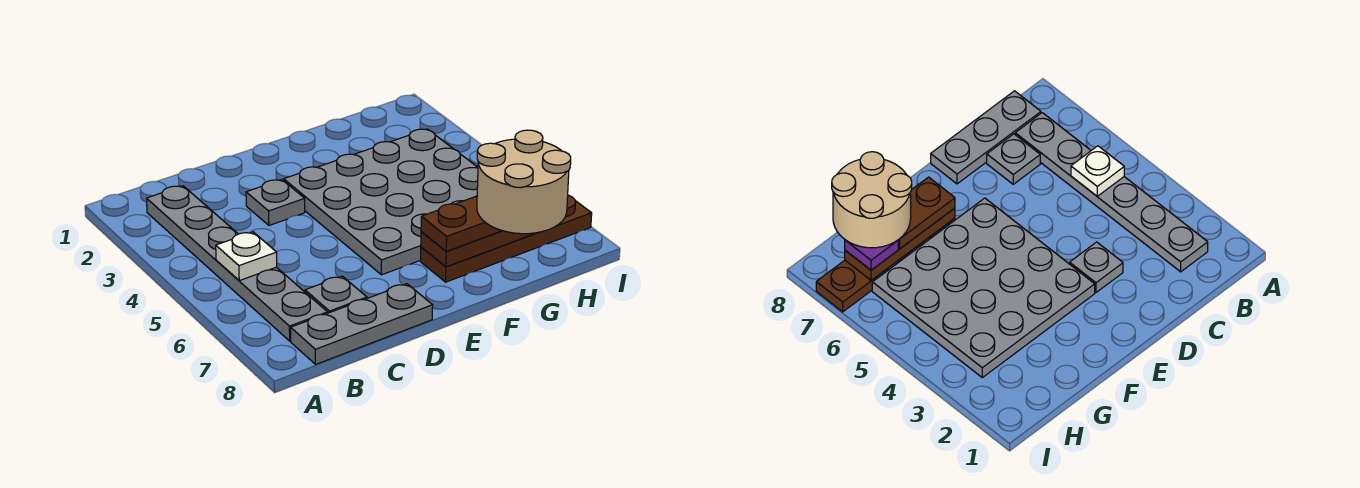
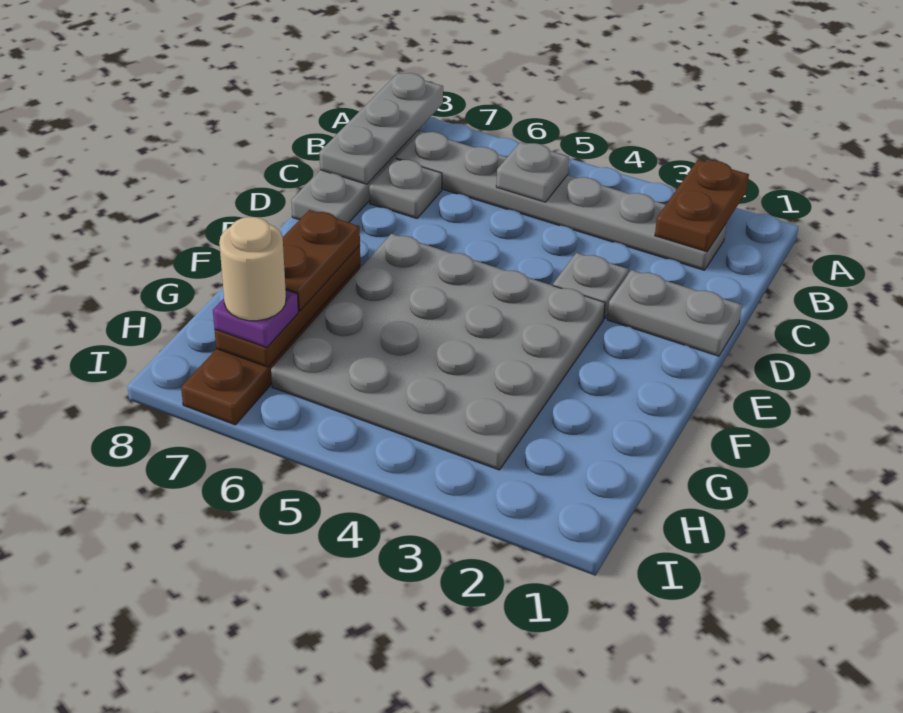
none -> brown plate A2:B2 level 2
none -> grey plate A8:C8 level 2
white plate B5 level 2 -> grey plate B5 level 2
none -> grey plate D1:D2 level 1
tan round brick G7:H8 level 4 -> tan round brick H7 level 4

